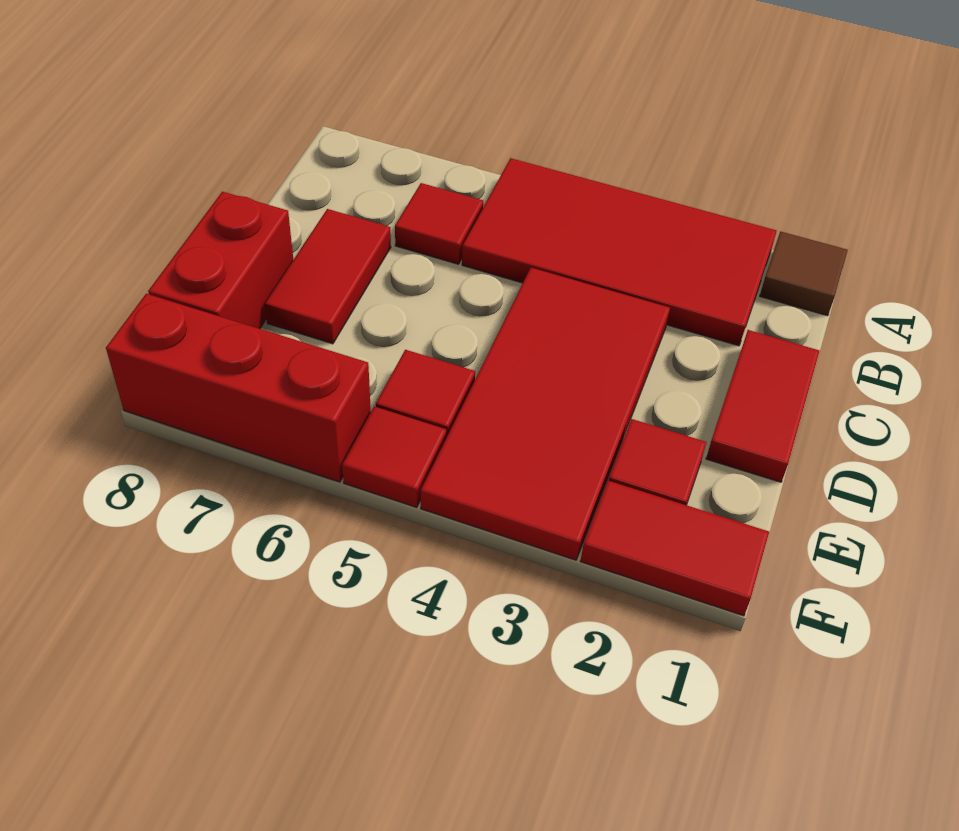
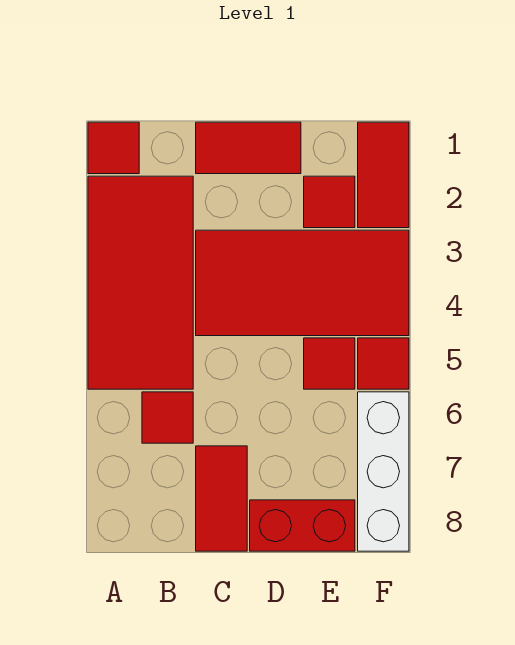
brown tile A1 level 1 -> red tile A1 level 1
red tile C7:D7 level 1 -> red tile C7:C8 level 1
red brick F6:F8 level 1 -> white brick F6:F8 level 1

